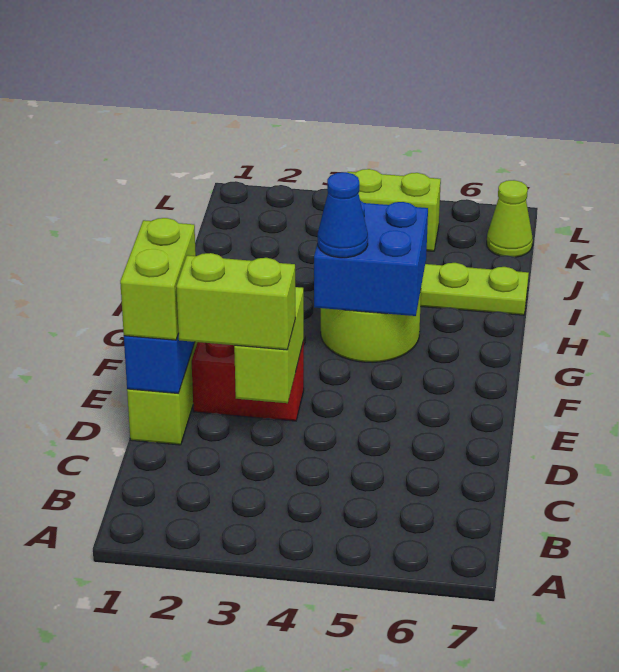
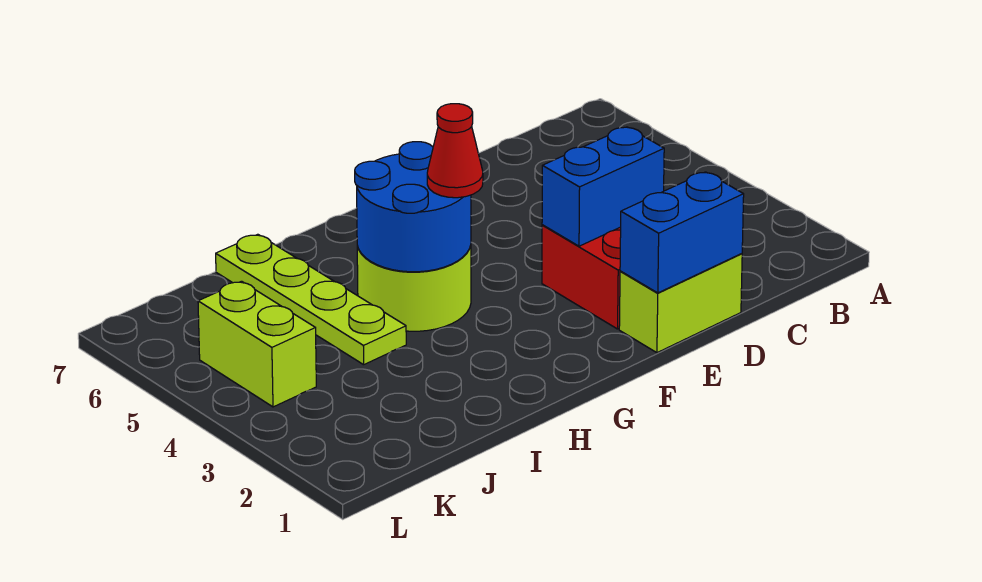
lime brick D1:E1 level 3 -> none
lime brick D2:D3 level 3 -> none
lime brick D3:E3 level 2 -> blue brick D3:E3 level 2
blue brick G4:H5 level 2 -> blue round brick G4:H5 level 2
blue cone G4 level 3 -> red cone G4 level 3
lime cone K7 level 1 -> none

